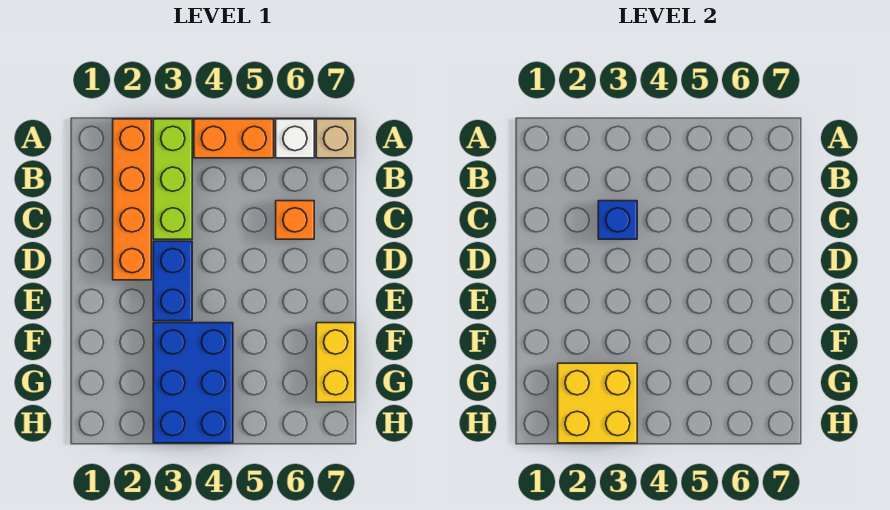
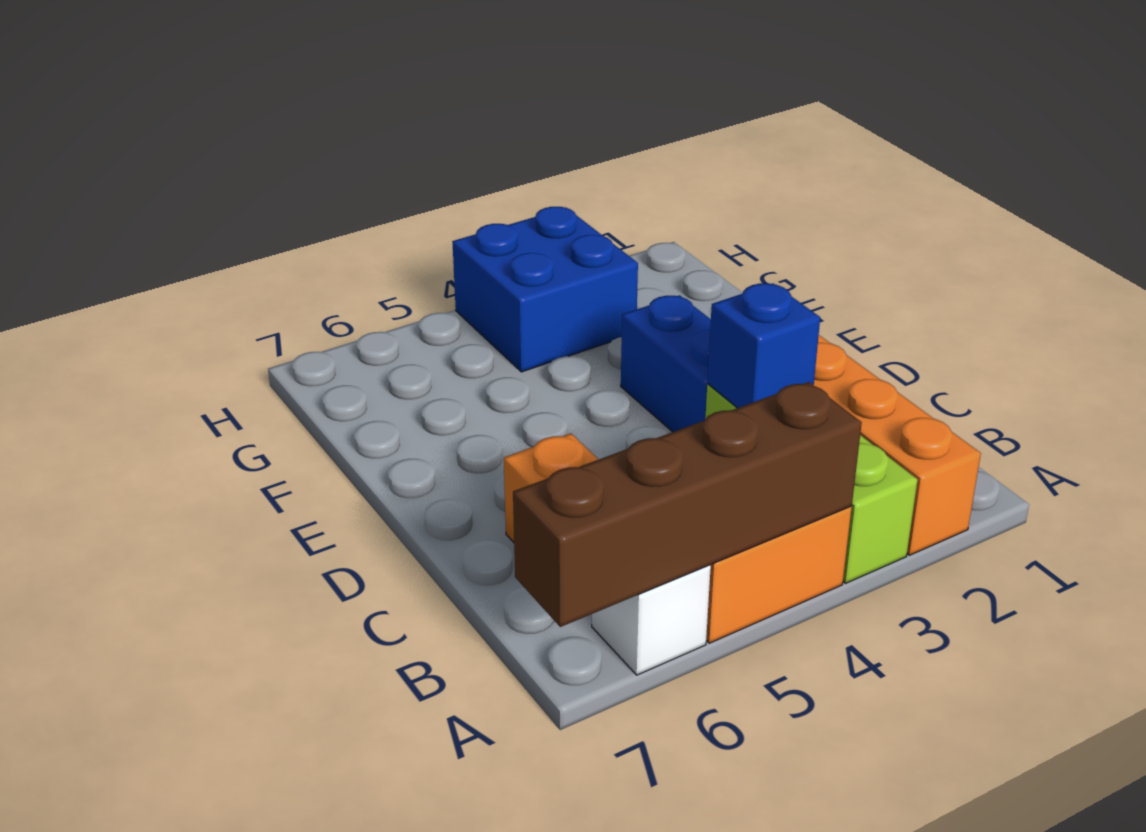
none -> brown brick A4:A7 level 2
tan brick A7 level 1 -> none
blue brick F3:H4 level 1 -> blue brick G3:H4 level 1
yellow brick F7:G7 level 1 -> none
yellow brick G2:H3 level 2 -> none

